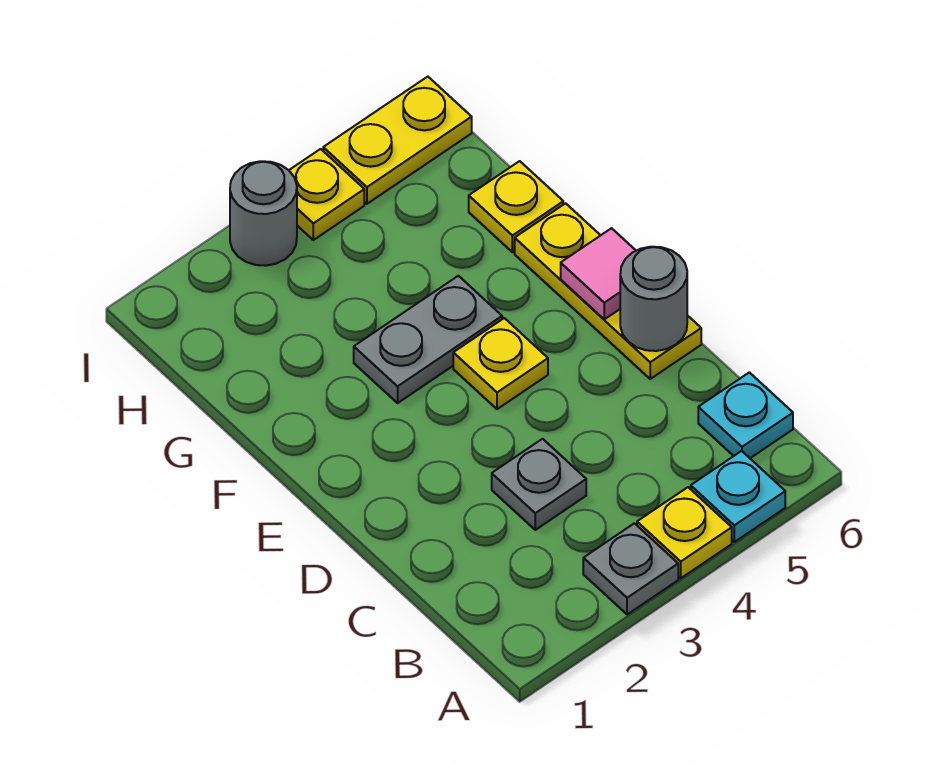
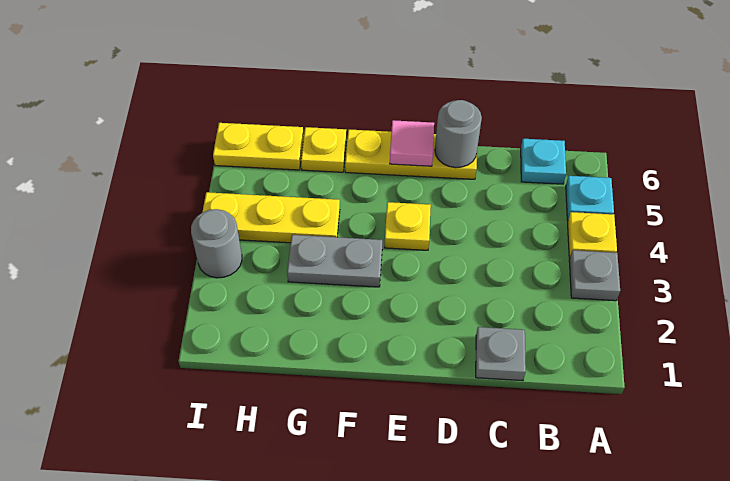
grey plate C3 level 1 -> grey plate C1 level 1
grey plate F3:F4 level 1 -> grey plate F3:G3 level 1
yellow plate I4 level 1 -> yellow plate G4:I4 level 1
yellow plate I5:I6 level 1 -> yellow plate H6:I6 level 1

